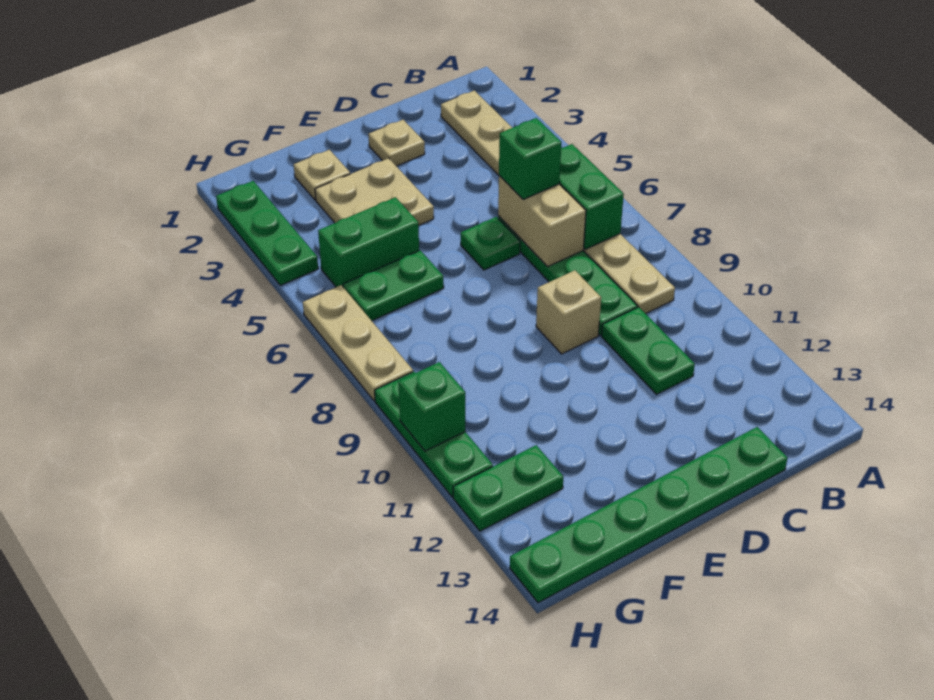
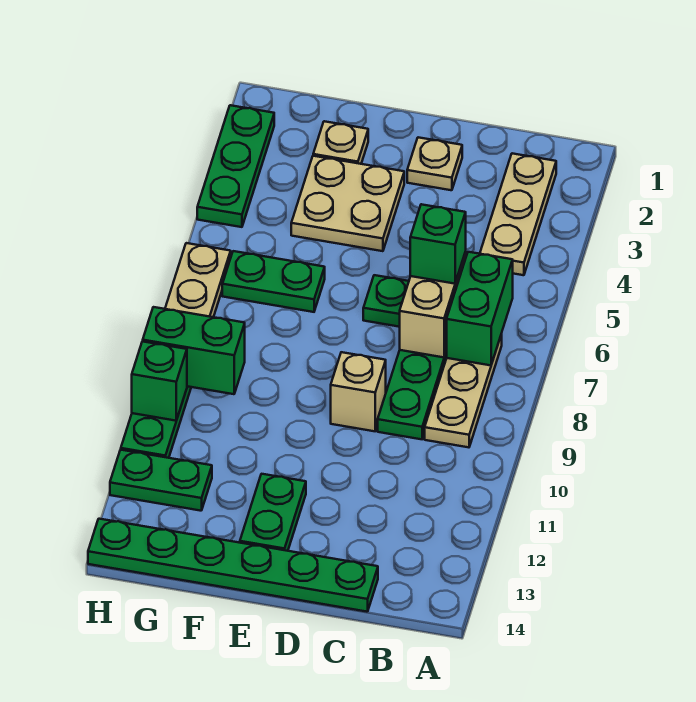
green plate C10:C11 level 1 -> green plate E12:E13 level 1
green brick F5:G5 level 1 -> green brick G9:H9 level 2

